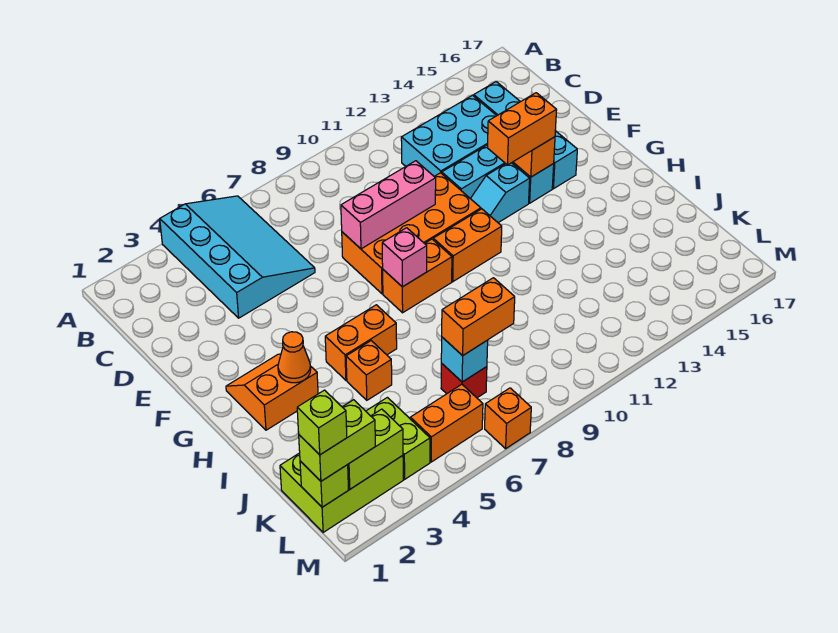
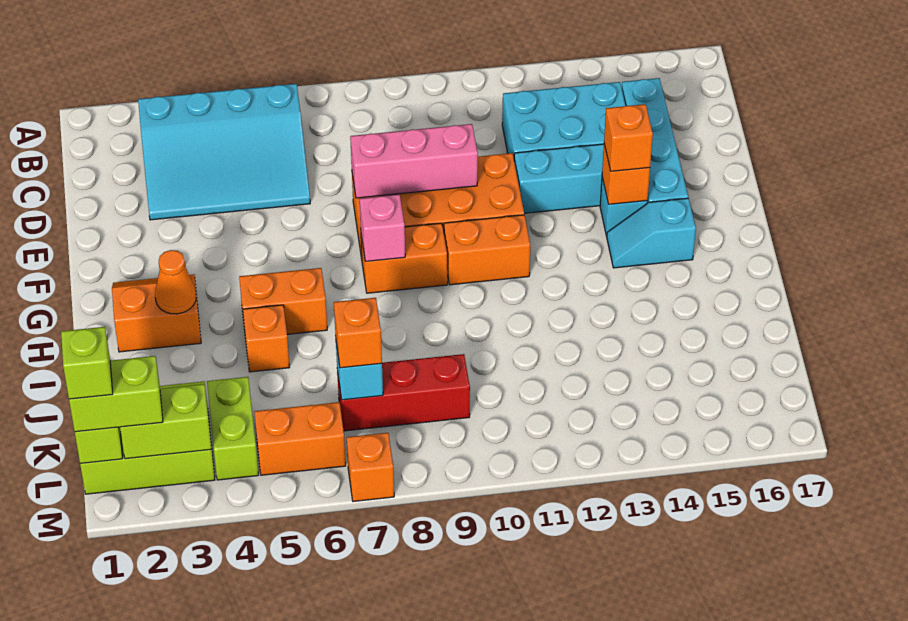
cyan slope A4:D6 level 1 top 4 -> cyan slope B3:D6 level 1 top B
cyan slope F12:F13 level 1 top 13 -> cyan slope G14:G15 level 1 top 15
orange brick F13:F14 level 3 -> orange brick F14 level 3
red brick K7 level 1 -> red brick K7:K9 level 1
orange brick K7:K8 level 3 -> orange brick K7 level 3

